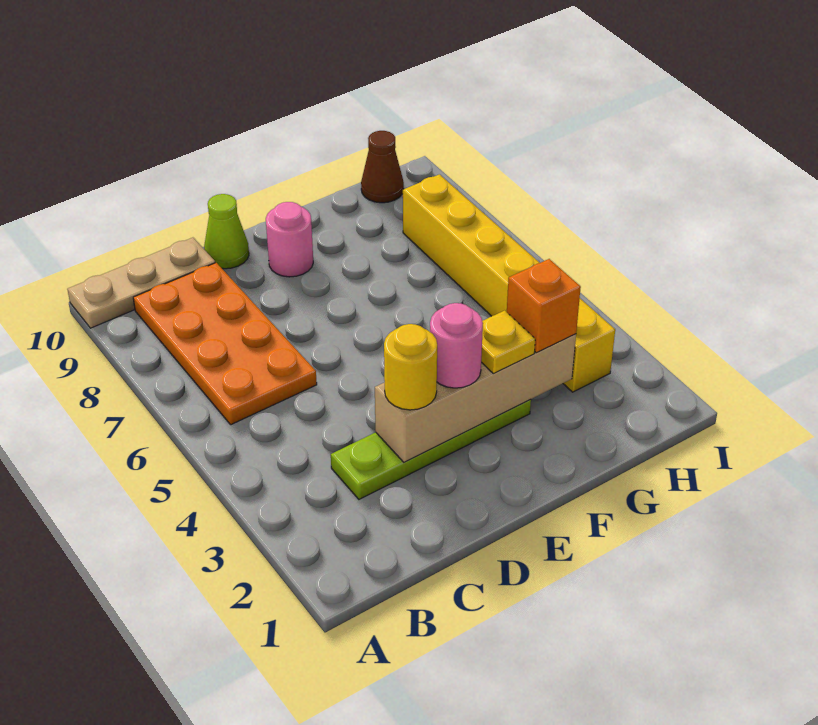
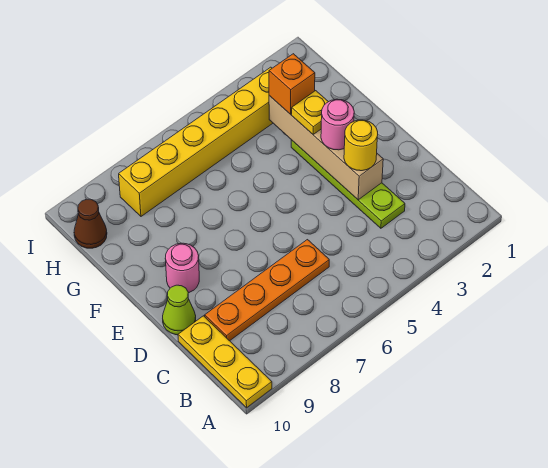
tan plate A10:C10 level 1 -> yellow plate A10:C10 level 1
orange plate B6:C9 level 1 -> orange plate C6:C9 level 1

